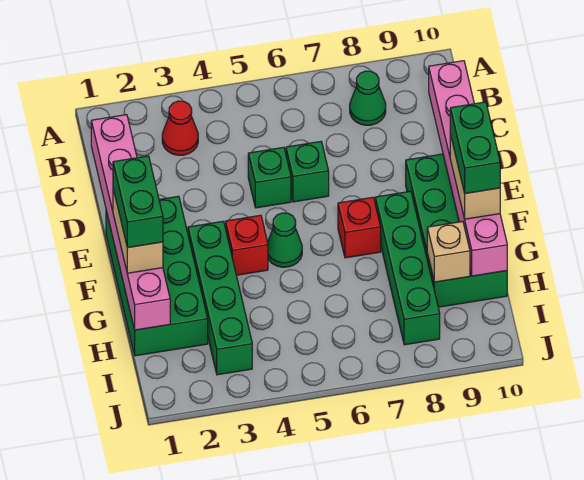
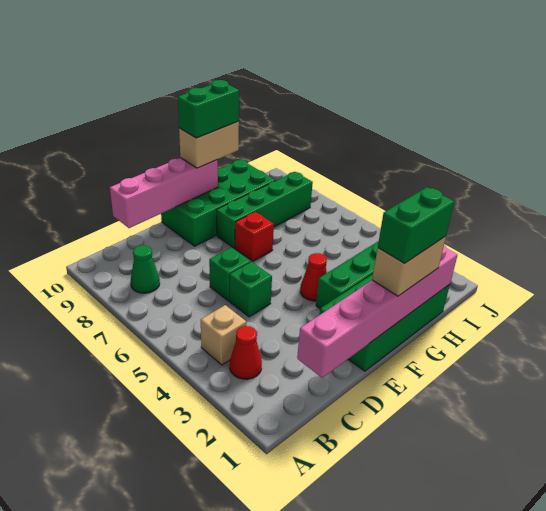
pink brick C10:H10 level 2 -> pink brick C10:F10 level 2
red brick F4 level 1 -> red cone F4 level 1
green cone F5 level 1 -> none
tan brick H9 level 2 -> tan brick B4 level 1

